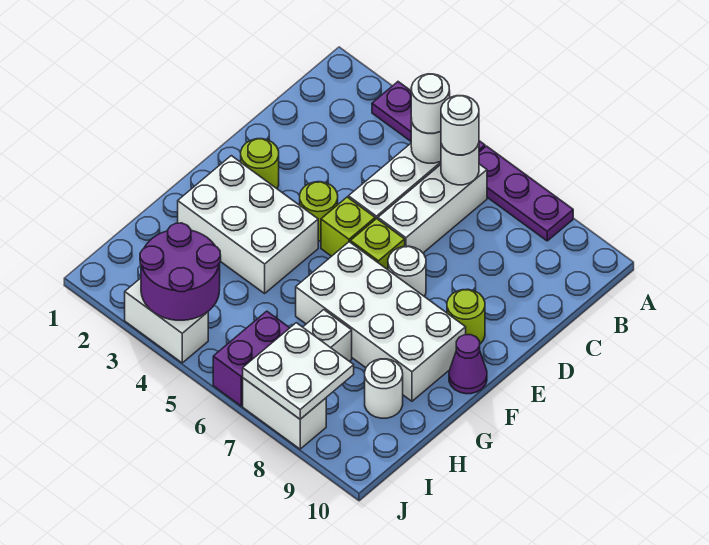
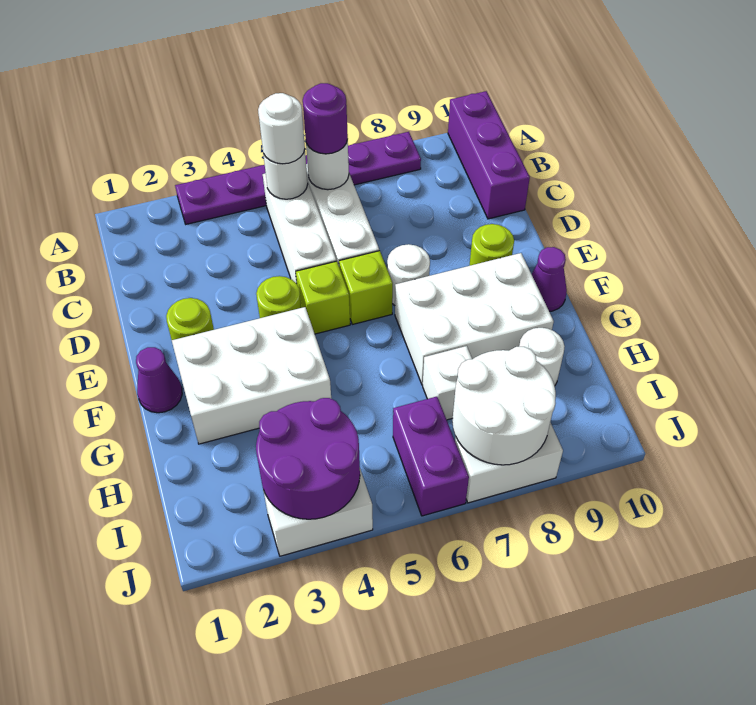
none -> purple brick A10:C10 level 1
white round brick B6 level 3 -> purple round brick B6 level 3
none -> purple cone F1 level 1
white brick F6:G9 level 1 -> white brick F7:G9 level 1
white plate I7:J8 level 2 -> white round brick I7:J8 level 2

